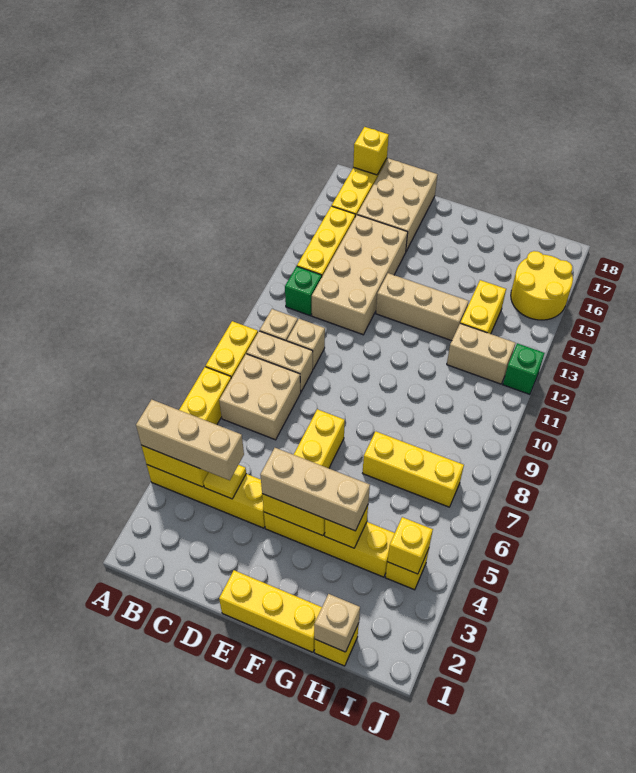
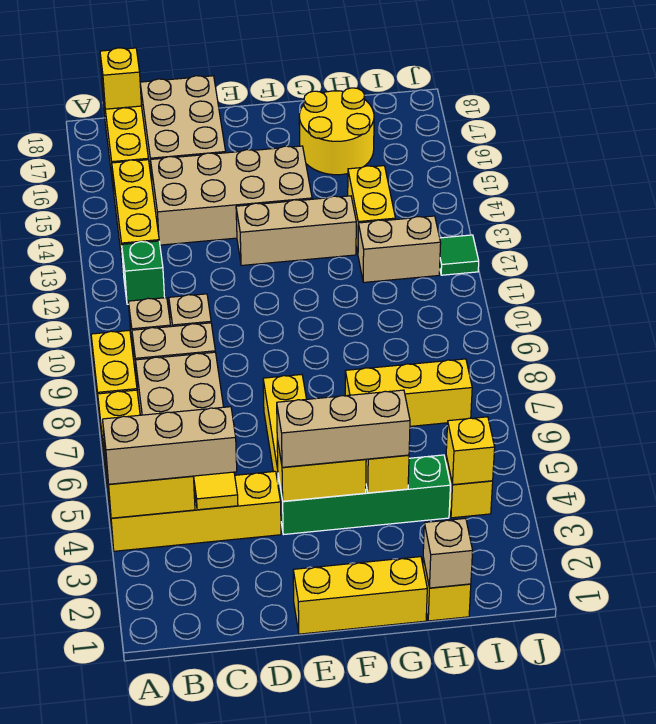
tan brick C12:D15 level 1 -> tan brick C14:F15 level 1
yellow brick E4:H4 level 1 -> green brick E4:H4 level 1
yellow round brick I15:J16 level 1 -> yellow round brick G16:H17 level 1
green brick J12 level 1 -> green tile J12 level 1

